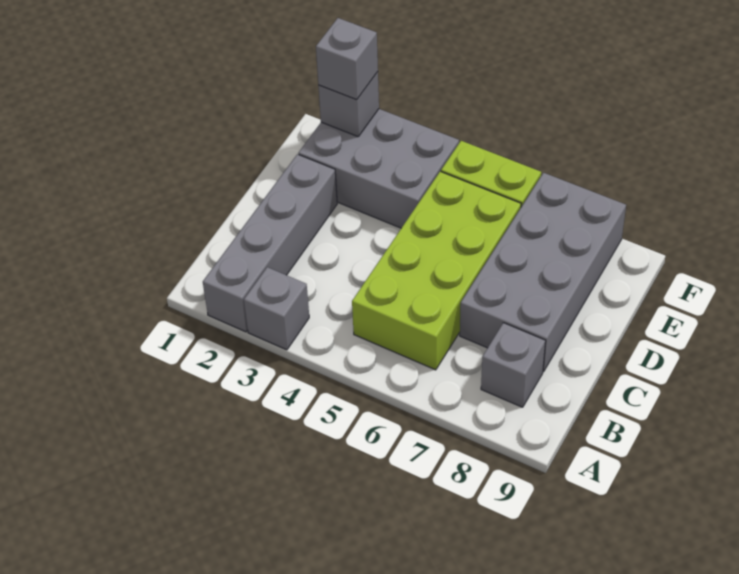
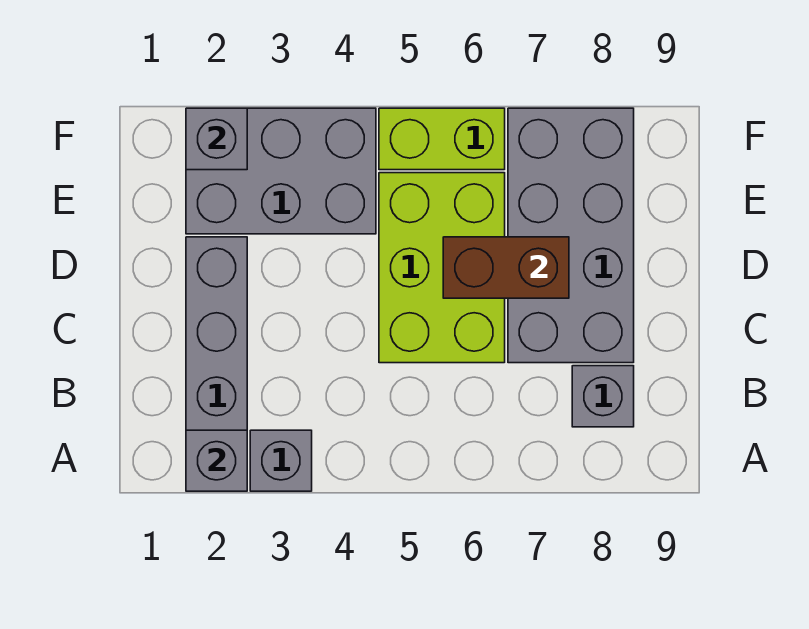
lime brick B5:E6 level 1 -> lime brick C5:E6 level 1
none -> brown brick D6:D7 level 2
grey brick F2 level 3 -> grey brick A2 level 2

